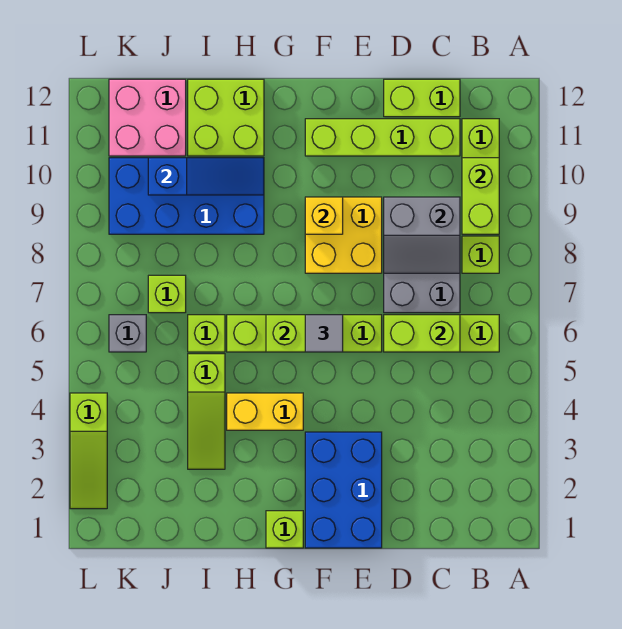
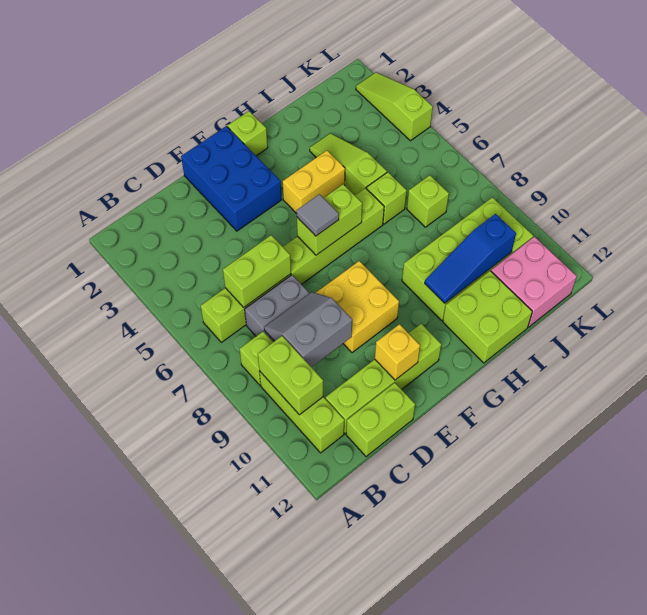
yellow brick F9 level 2 -> yellow brick E11 level 2
blue brick H9:K10 level 1 -> lime brick H9:K10 level 1
grey brick K6 level 1 -> none

